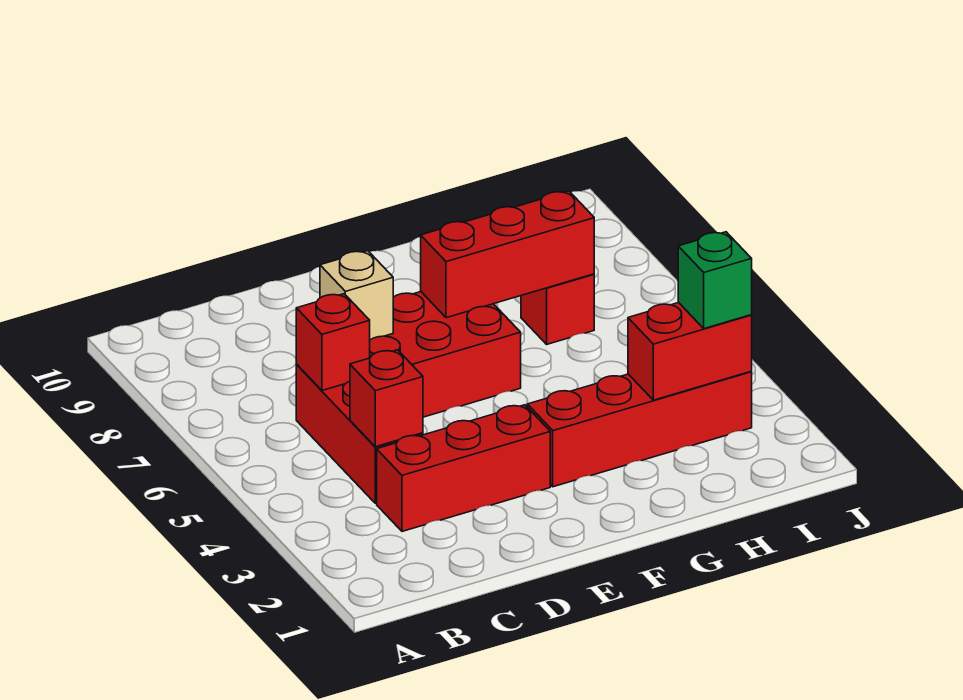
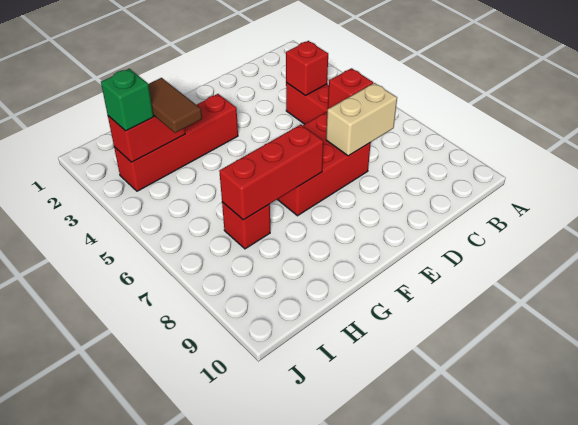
red brick C3:E3 level 1 -> none
tan brick D7 level 2 -> tan brick C7:D7 level 2
none -> brown tile H3:H4 level 3

